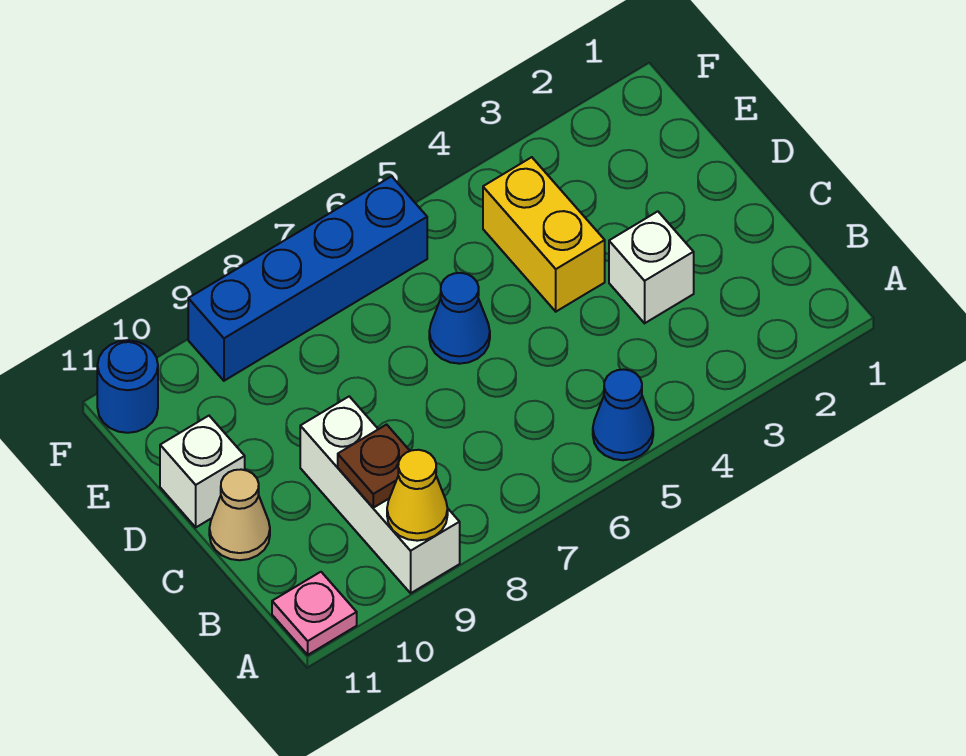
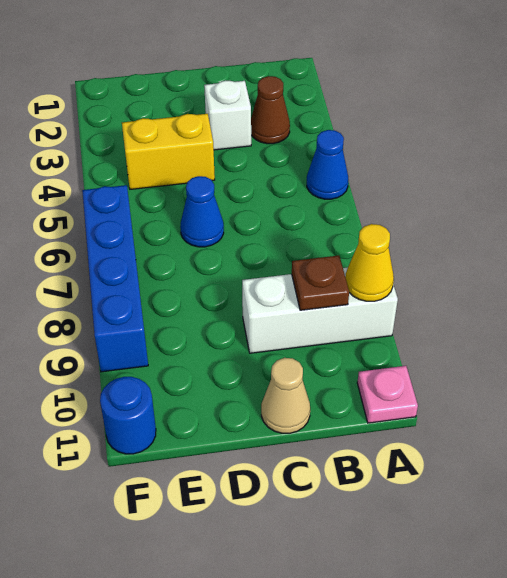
none -> brown cone B3 level 1
white brick D11 level 1 -> none

